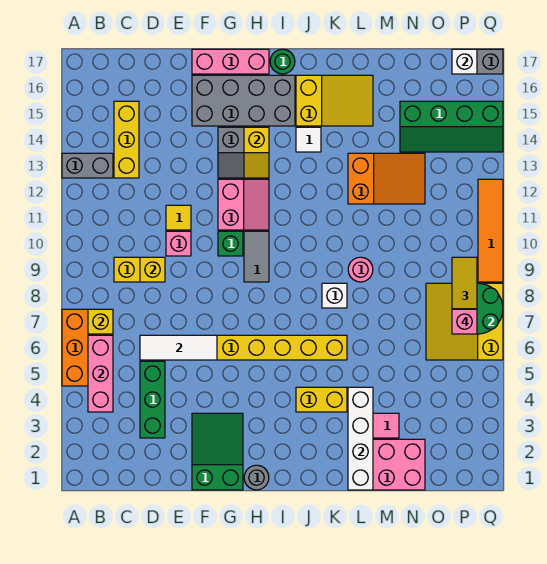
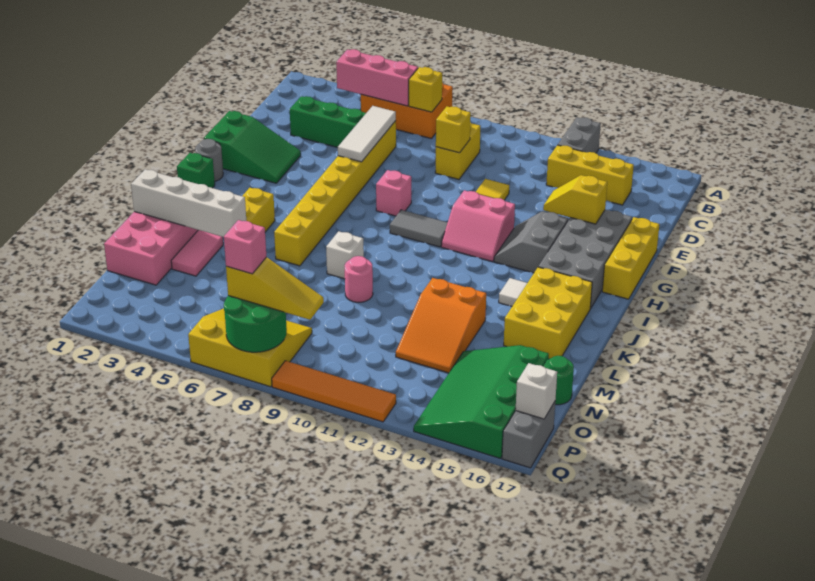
pink brick E10 level 1 -> pink brick G8 level 1
pink brick F17:H17 level 1 -> yellow brick F17:H17 level 1
green brick G10 level 1 -> green brick I1 level 1
yellow slope H13:H14 level 2 top 14 -> yellow slope F14:F15 level 2 top 15
green round brick I17 level 1 -> green round brick N17 level 1
yellow slope J15:L16 level 1 top J -> yellow brick J15:L16 level 1
green slope N14:Q15 level 1 top 15 -> green slope N14:Q16 level 1 top 16

